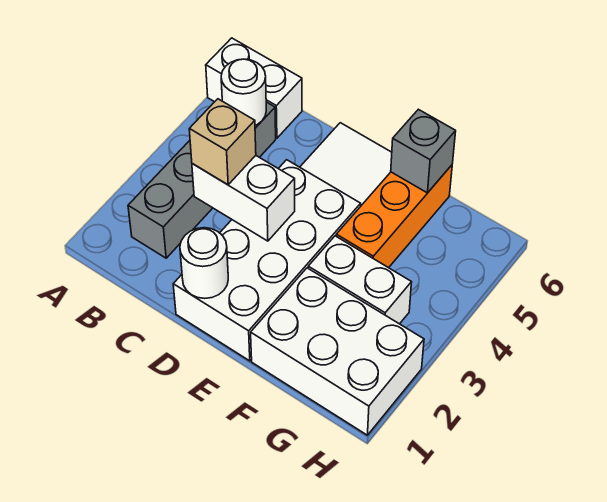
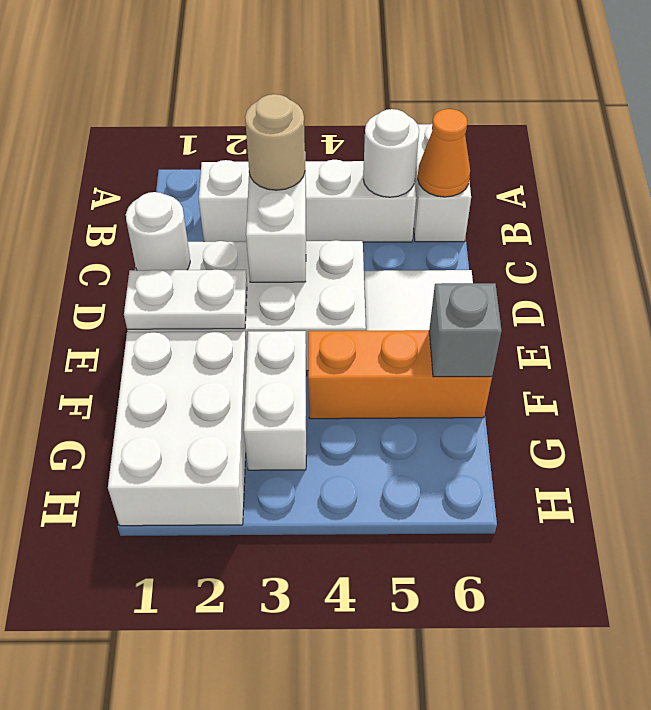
grey brick B2:B5 level 1 -> white brick B2:B5 level 1
none -> orange cone B6 level 2
tan brick C3 level 3 -> tan round brick C3 level 3
none -> white plate E1:E2 level 2

